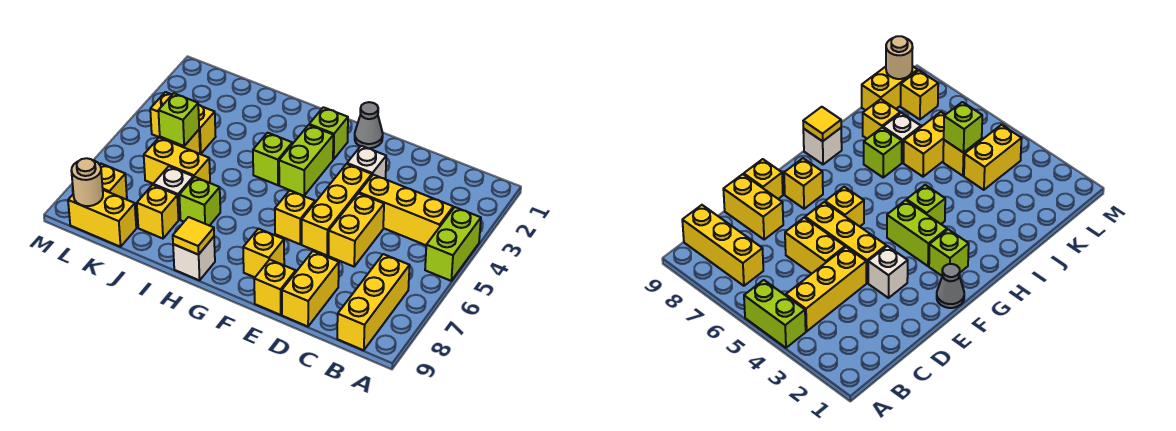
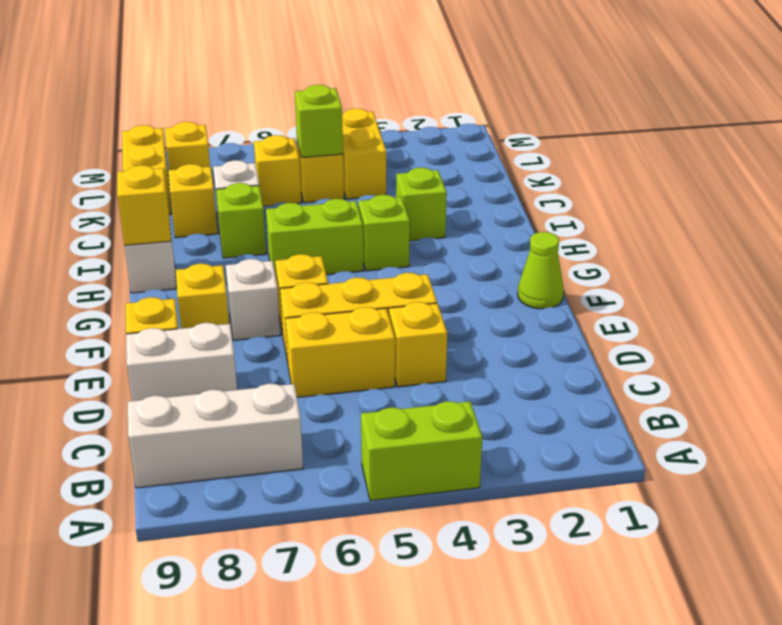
yellow brick B4:D4 level 1 -> yellow brick D4 level 1
yellow brick B7:B9 level 1 -> white brick B7:B9 level 1
yellow brick D8:D9 level 1 -> white brick D8:D9 level 1
white brick E3 level 1 -> white brick F7 level 1
grey cone F1 level 1 -> lime cone F1 level 1
lime brick G2 level 1 -> lime brick I3 level 1
lime brick G3:G4 level 1 -> lime brick H5:H6 level 1
yellow tile H9 level 2 -> yellow brick H9 level 2
yellow brick J6:K6 level 1 -> yellow brick K6 level 1
tan round brick L9 level 2 -> none

